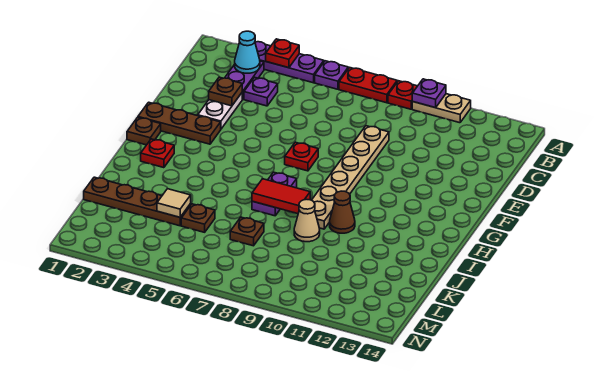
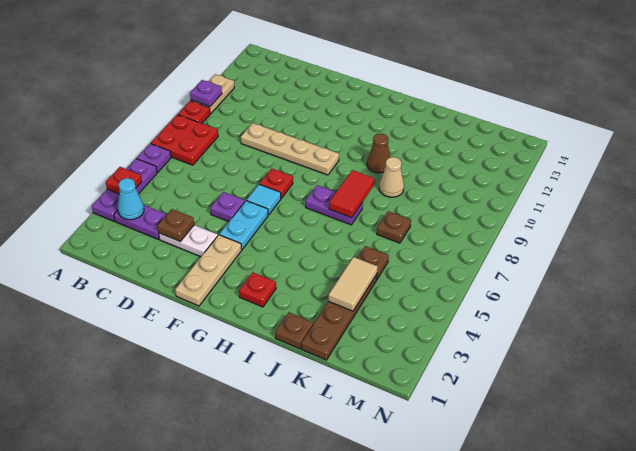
red plate A7:A8 level 1 -> red plate A7:B8 level 1
purple plate C4 level 1 -> purple plate E5 level 1
tan plate D9:I9 level 1 -> tan plate D9:G9 level 1
brown plate F1:F3 level 1 -> tan plate F1:F3 level 1
none -> cyan plate F4:F5 level 1
none -> cyan tile F6 level 1
brown plate G1 level 1 -> brown plate J1 level 1
tan tile K4 level 2 -> tan tile K3:K4 level 2

